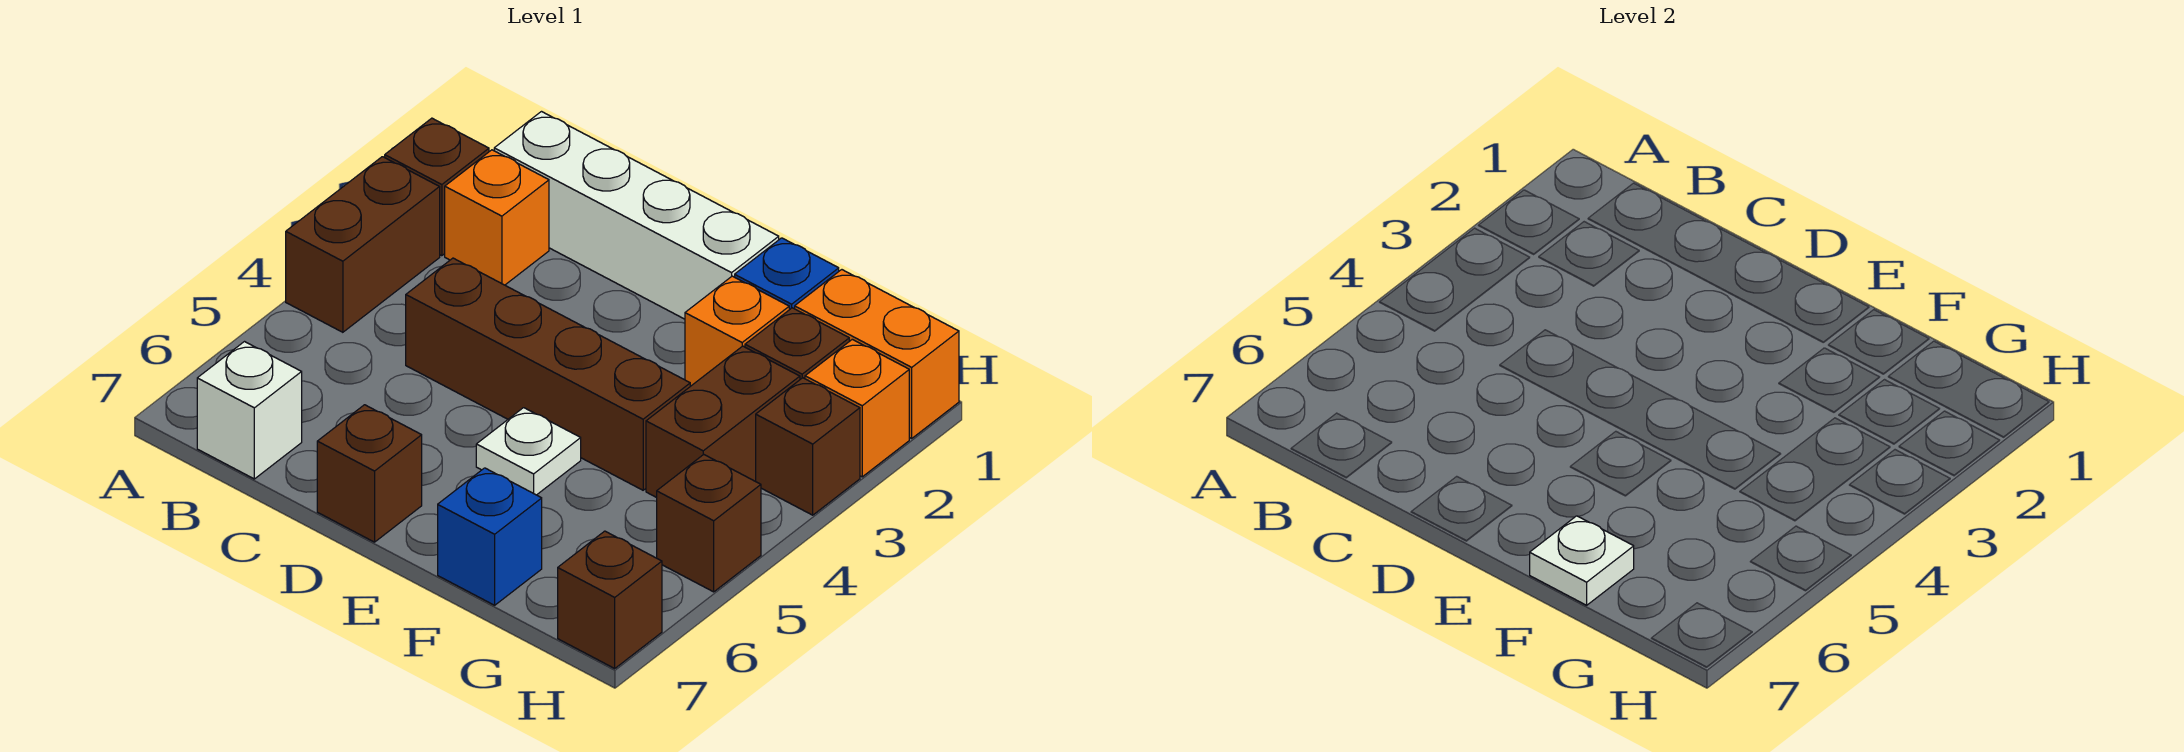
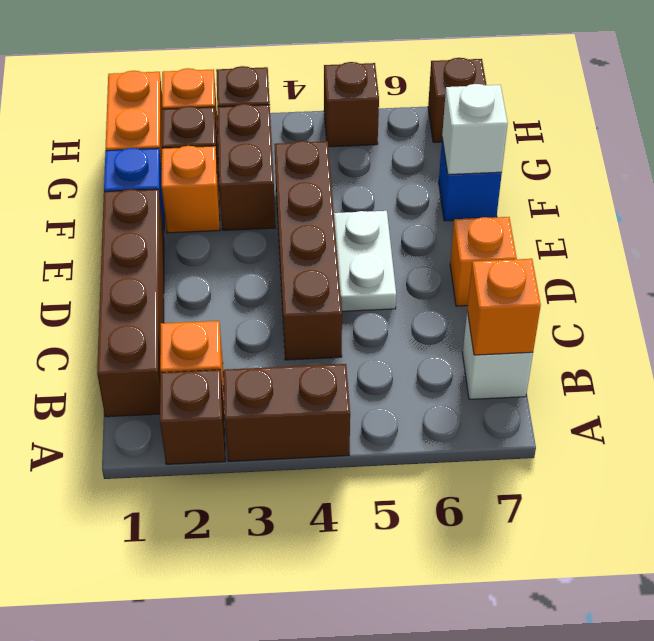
white brick B1:E1 level 1 -> brown brick B1:E1 level 1
none -> orange brick B7 level 2
brown brick D7 level 1 -> orange brick D7 level 1
white plate E5 level 1 -> white plate D5:E5 level 1
white plate F7 level 2 -> white brick F7 level 2
brown brick G3:G4 level 1 -> brown brick F3:G3 level 1

